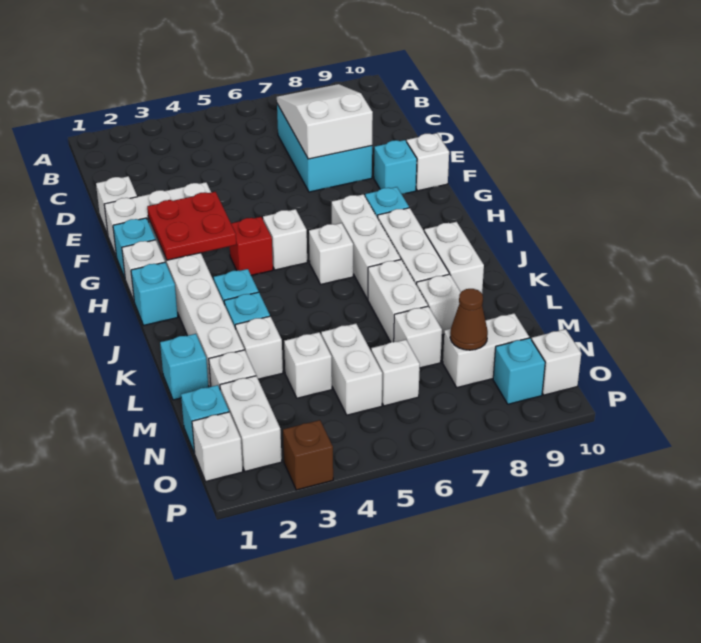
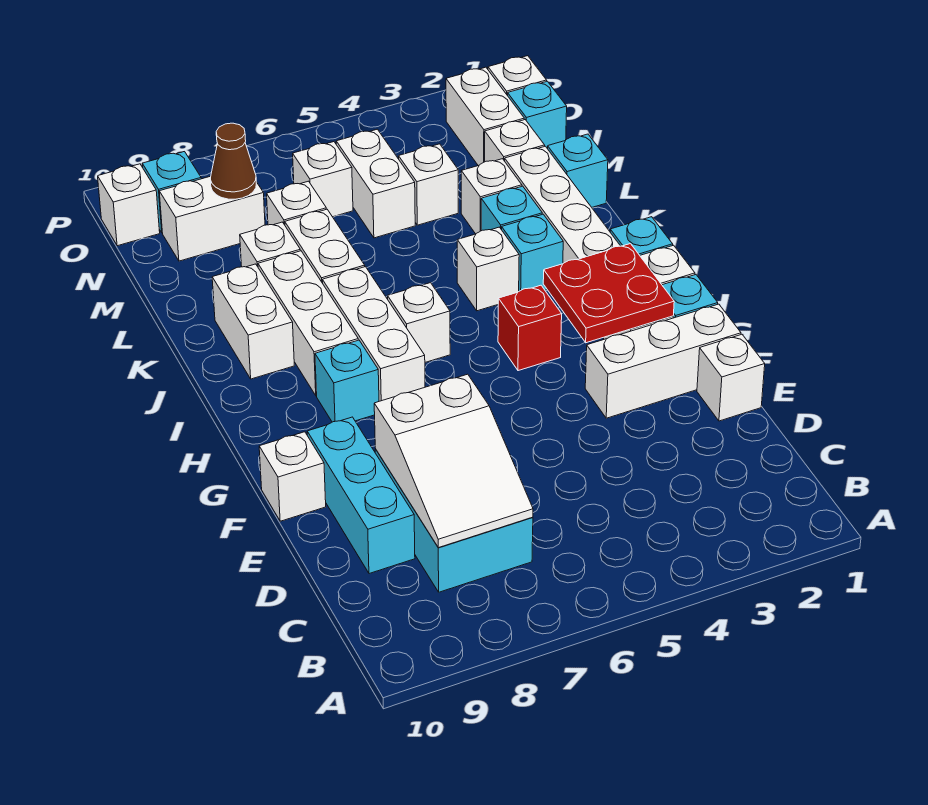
cyan brick F9 level 1 -> cyan brick D9:F9 level 1
white brick H5 level 1 -> white brick J4 level 1
brown brick P3 level 1 -> none

